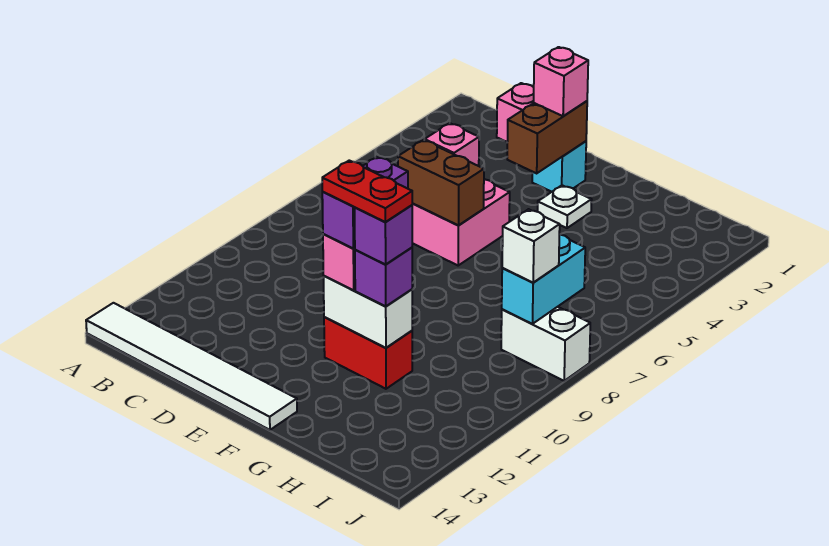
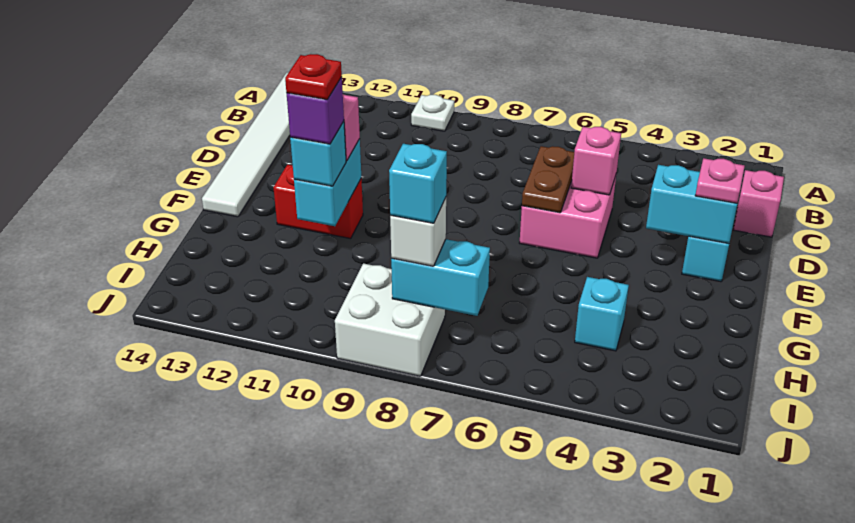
brown brick D6:E6 level 2 -> brown plate D6:E6 level 2
brown brick E2:E3 level 2 -> cyan brick E2:E3 level 2
pink brick E2 level 3 -> pink plate E2 level 3
white plate F3 level 1 -> white plate A10 level 1
purple brick F10:F11 level 4 -> none
red brick F11:G11 level 1 -> red brick F11:F12 level 1
white brick F11:G11 level 2 -> cyan brick F11:G11 level 2
red plate F11:G11 level 5 -> red plate G11 level 5
purple brick G11 level 3 -> cyan brick G11 level 3
none -> cyan brick H4 level 1
white brick I8:J8 level 1 -> white brick I8:J9 level 1
none -> cyan brick I8 level 4

